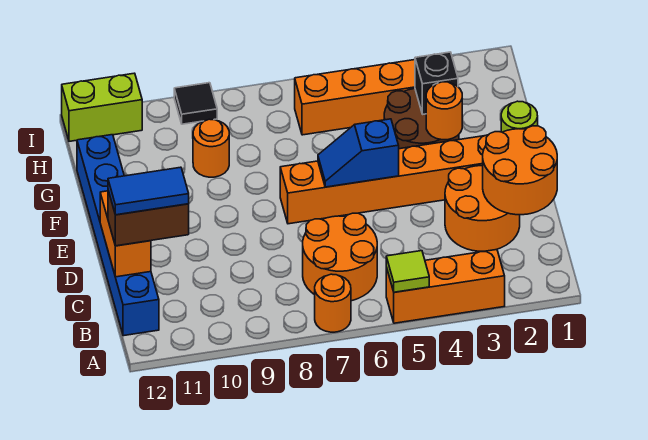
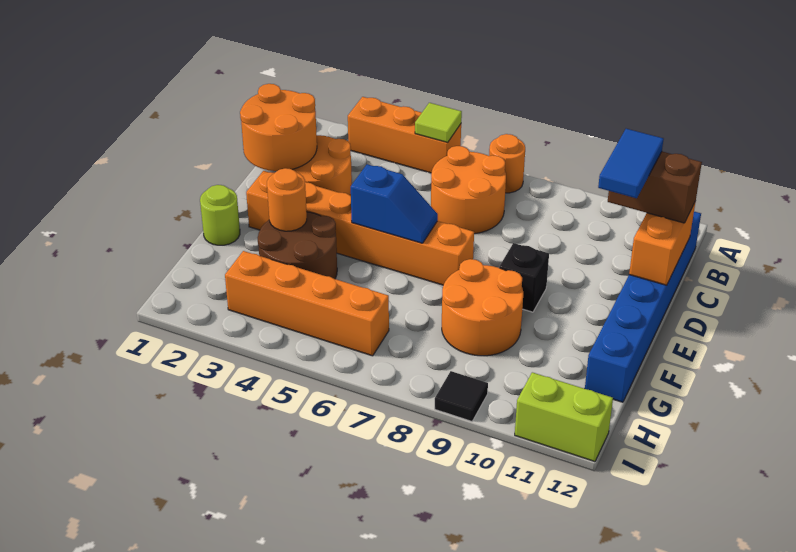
blue tile C11:C12 level 4 -> blue tile C11:D11 level 4
black brick G3 level 2 -> black brick E9 level 1
orange round brick G9 level 1 -> orange round brick F8:G9 level 1

